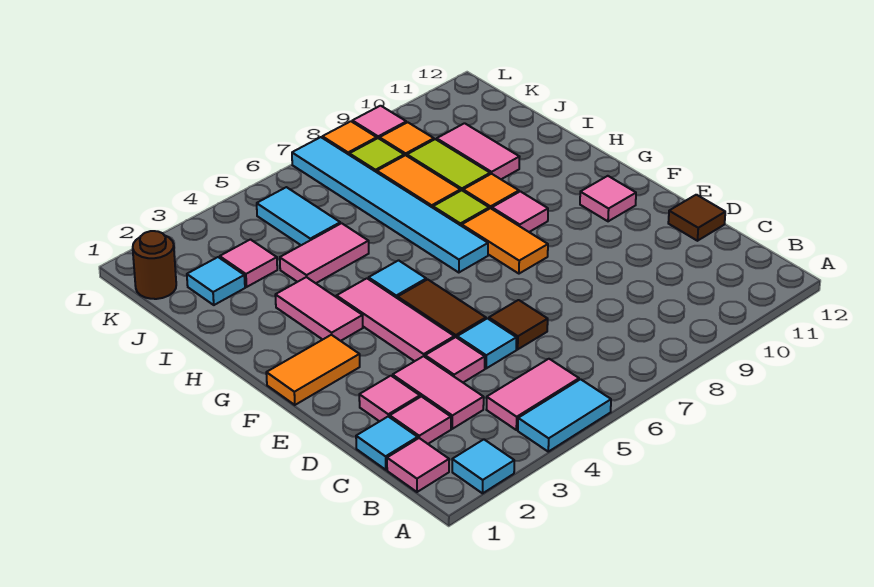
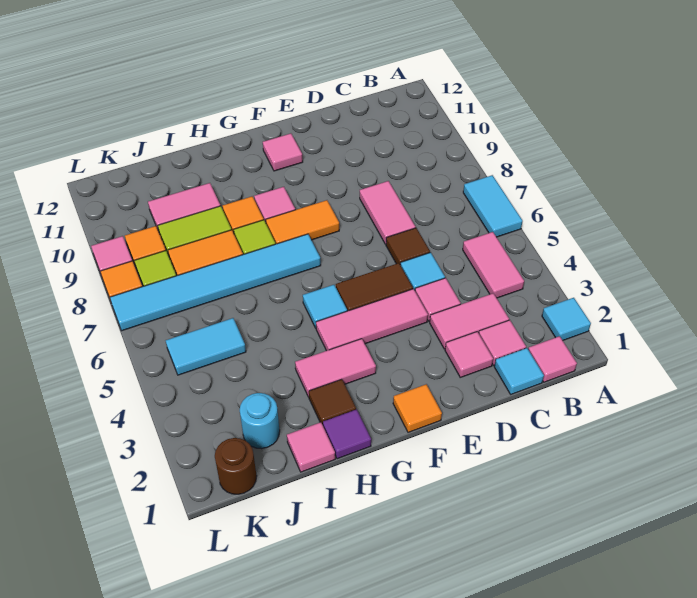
cyan tile A4:A5 level 1 -> cyan tile A6:A7 level 1
brown tile D12 level 1 -> brown tile H2 level 1
orange tile F1:F2 level 1 -> orange tile F1 level 1
none -> purple tile H1 level 1
pink tile I4:I5 level 1 -> pink tile D7:D8 level 1
cyan tile J2 level 1 -> cyan round brick J2 level 1
pink tile J3 level 1 -> pink tile I1 level 1

